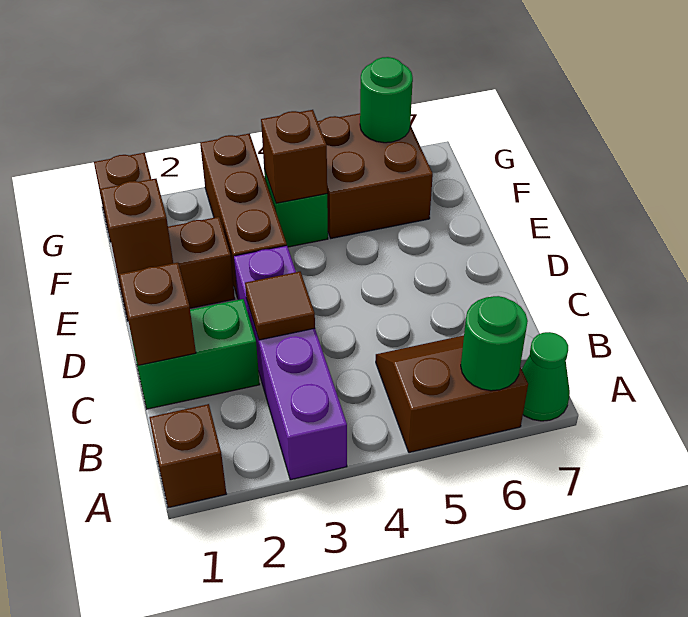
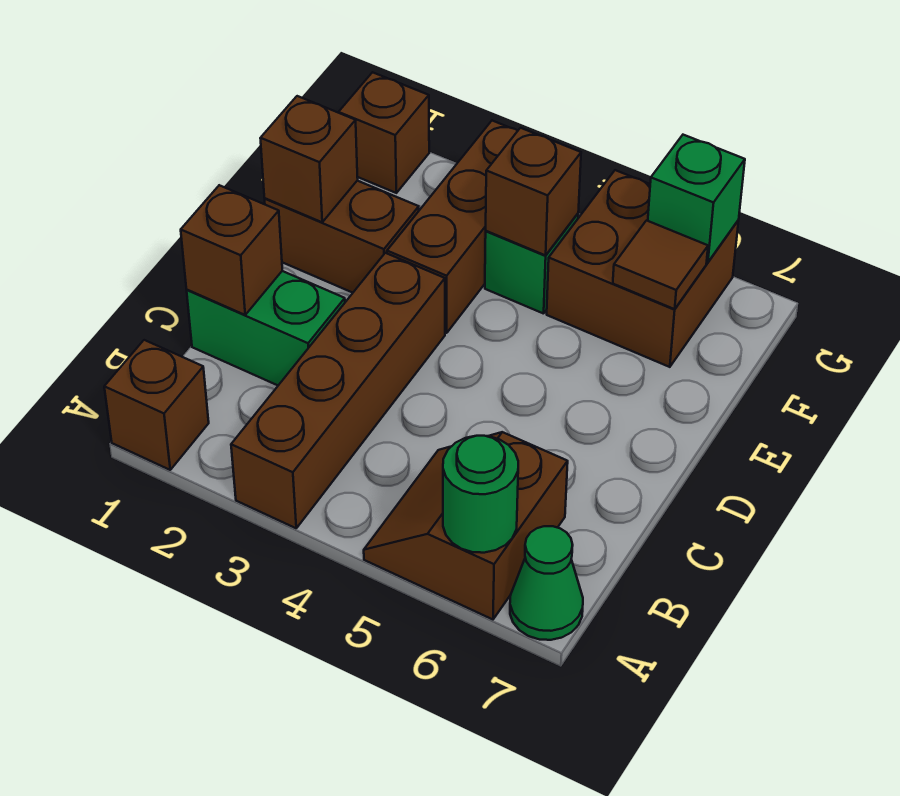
purple brick A3:D3 level 1 -> brown brick A3:D3 level 1
brown slope A5:B6 level 1 top A -> brown slope A5:B6 level 1 top 6
brown tile C3 level 2 -> brown tile F6 level 2
green round brick G6 level 2 -> green brick G6 level 2

